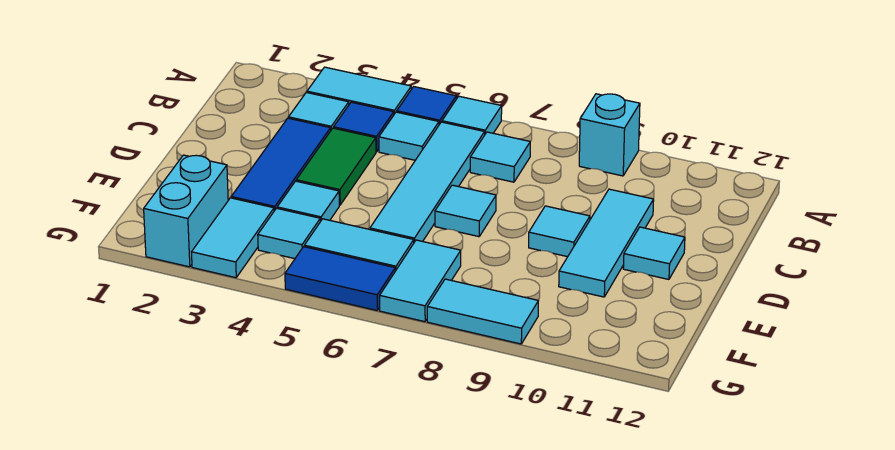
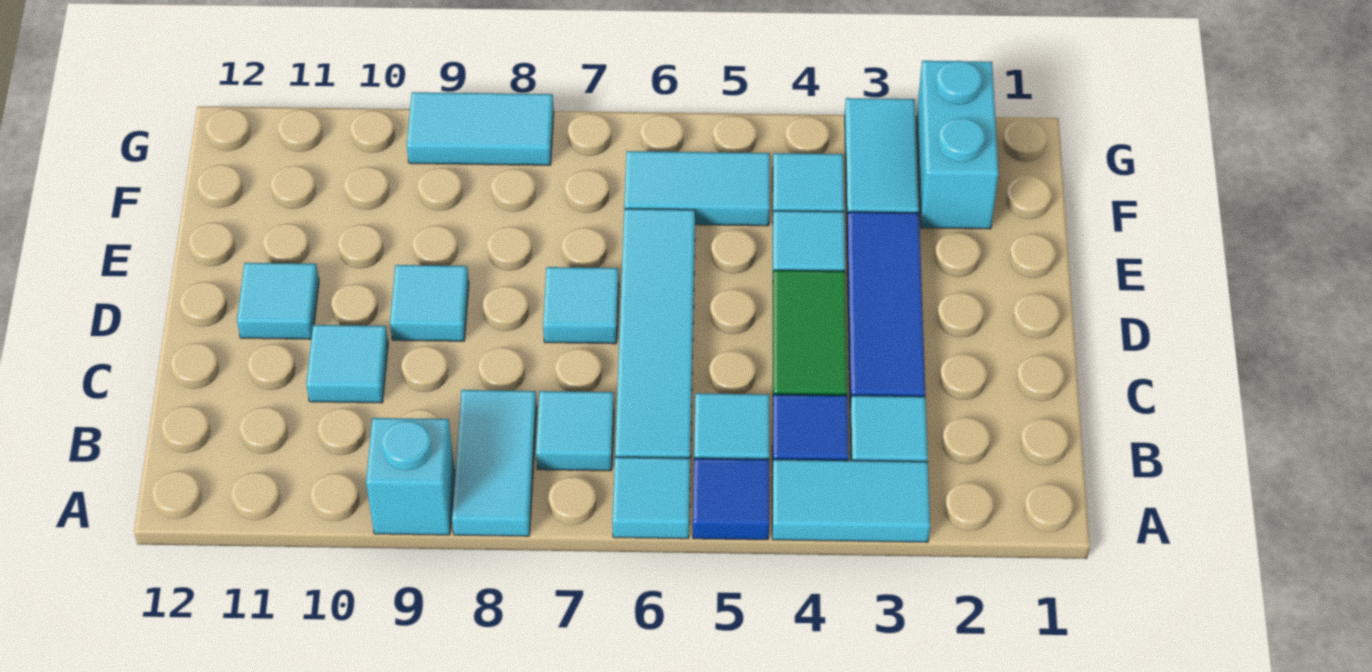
cyan tile C10:E10 level 1 -> cyan tile C10 level 1
cyan tile F7:G7 level 1 -> cyan tile A8:B8 level 1
blue tile G5:G6 level 1 -> none

